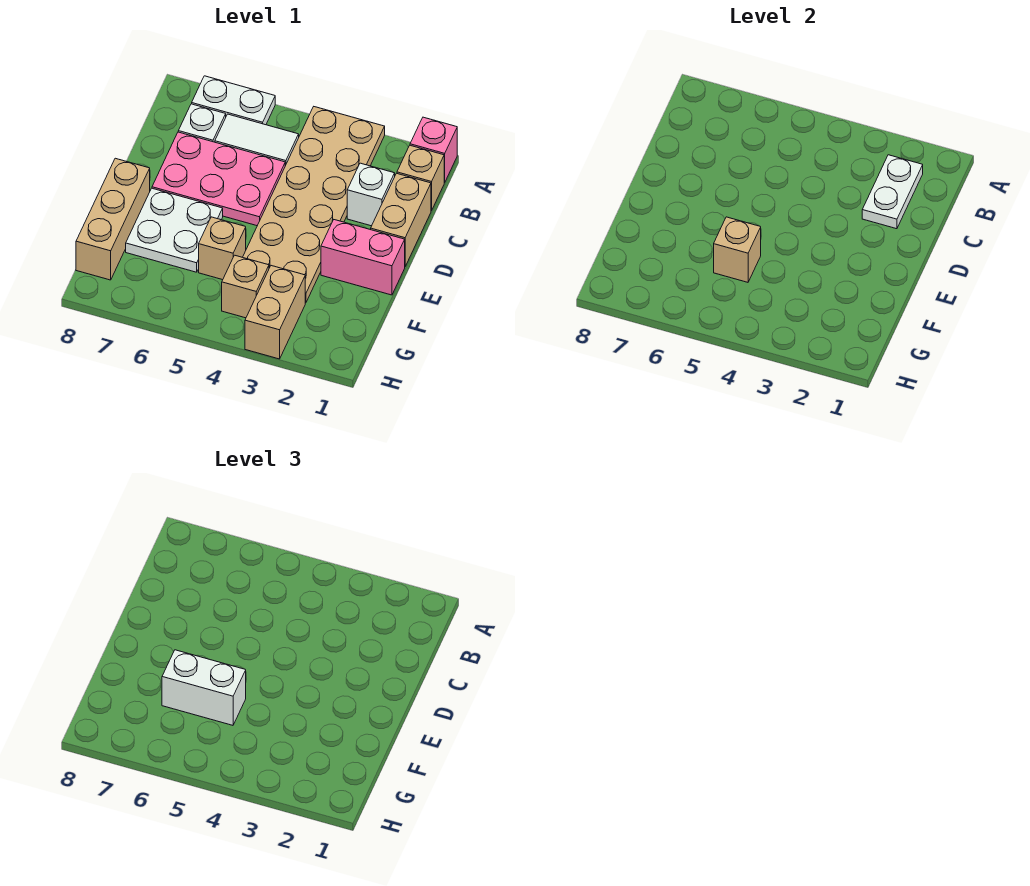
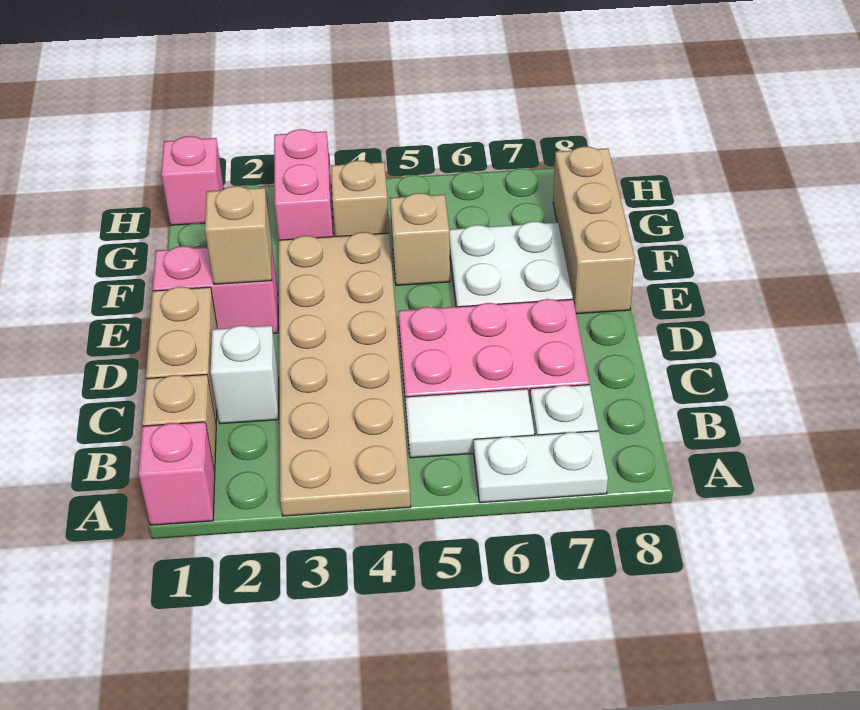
white plate B2:C2 level 2 -> none
tan brick F5 level 2 -> tan brick E2 level 2
white brick F5:F6 level 3 -> none
tan brick G3:H3 level 1 -> pink brick G3:H3 level 1
none -> pink brick H1 level 1

